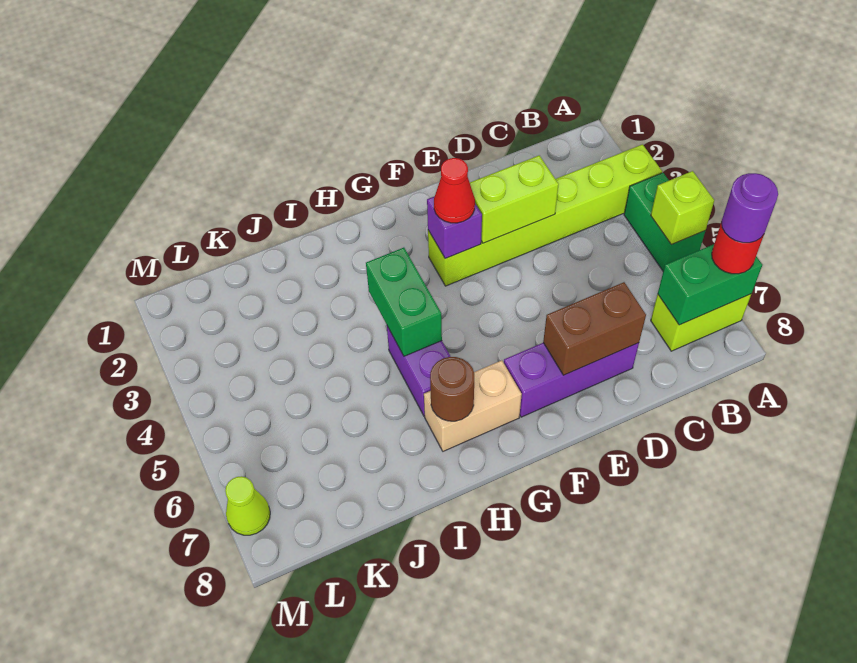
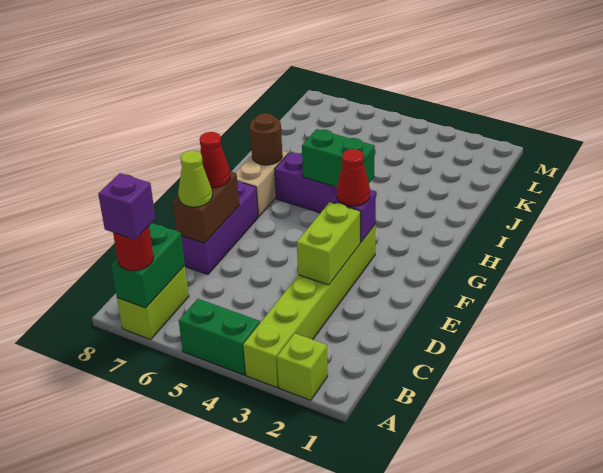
lime brick A5 level 2 -> lime brick A2 level 1
purple round brick A7 level 4 -> purple brick A7 level 4
none -> red cone E7 level 3
lime cone M7 level 1 -> lime cone D7 level 3

